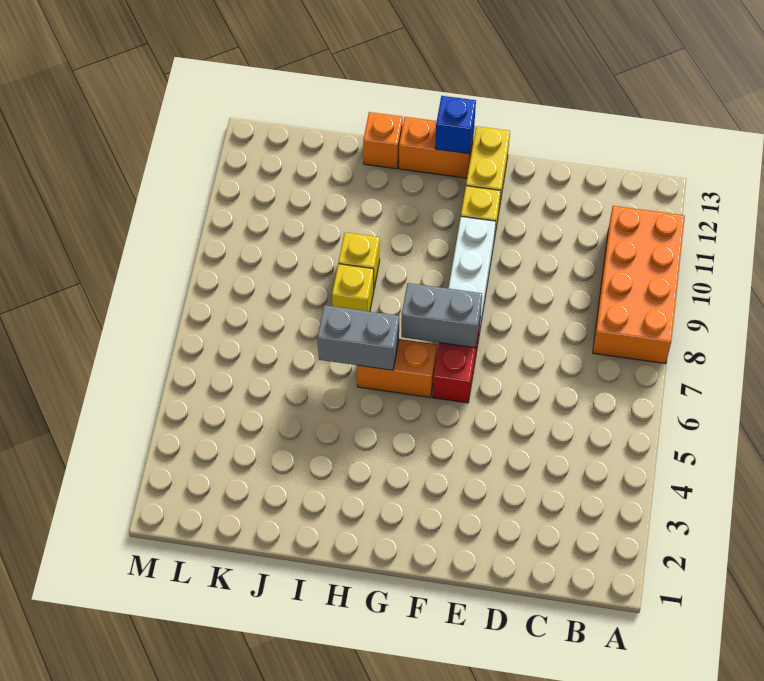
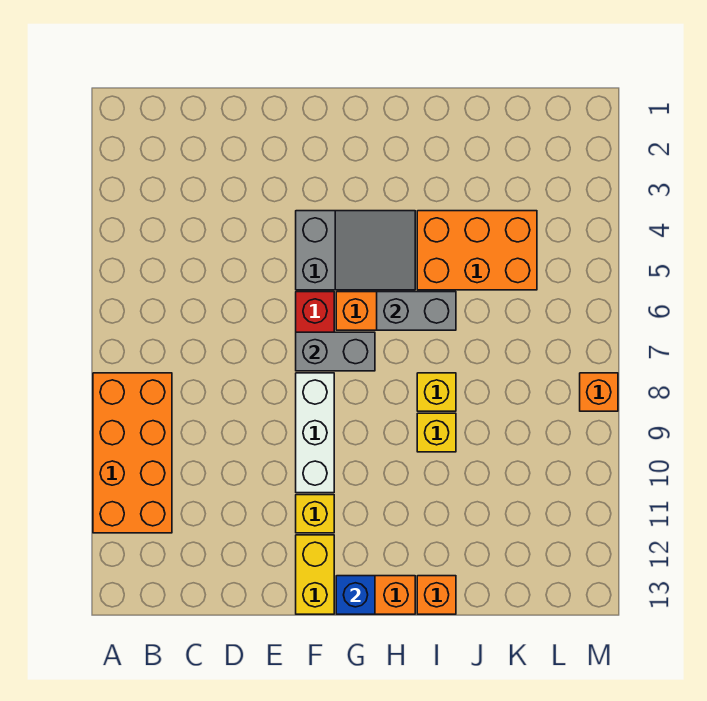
none -> grey slope F4:H5 level 1 top F
none -> orange brick I4:K5 level 1
none -> orange brick M8 level 1

